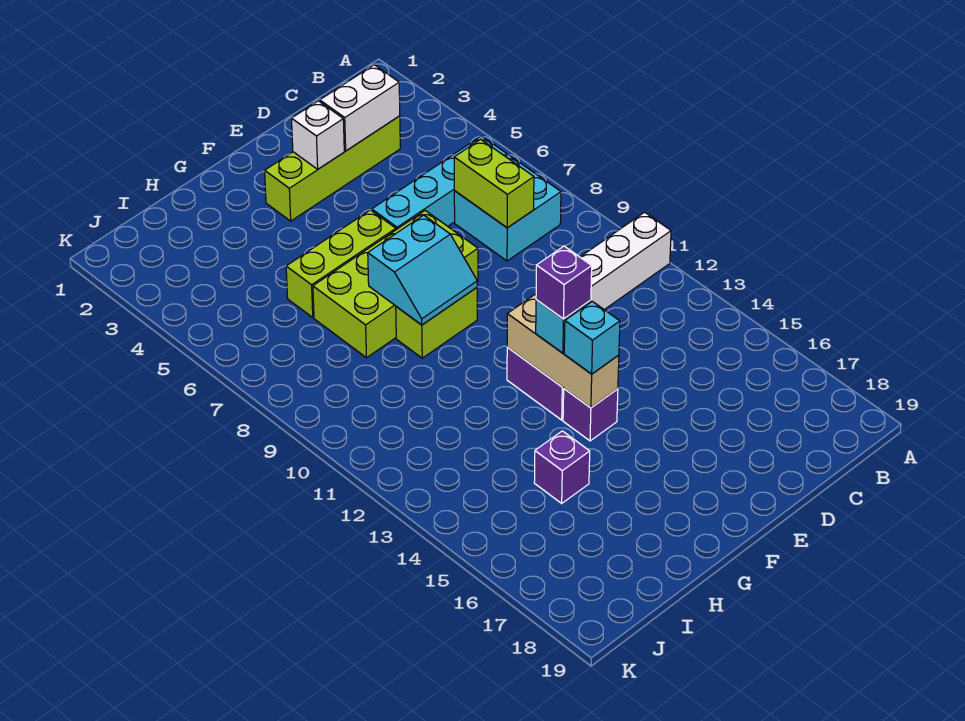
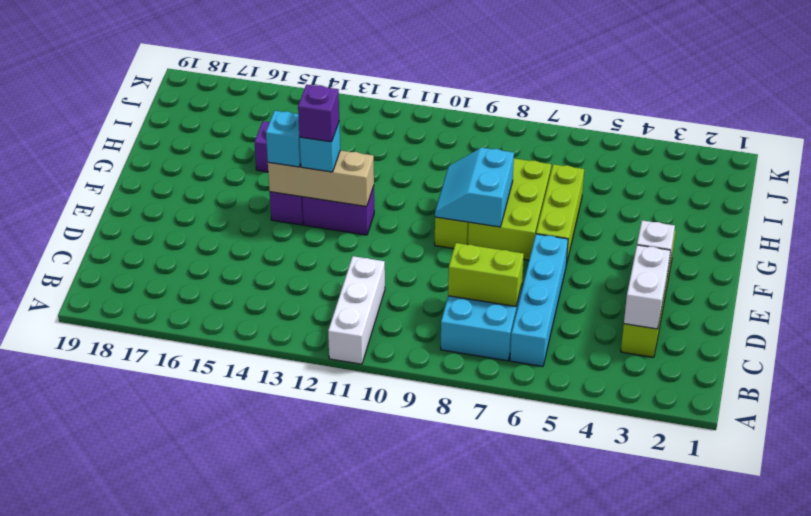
lime brick E7:H8 level 1 -> lime brick F7:H8 level 1

